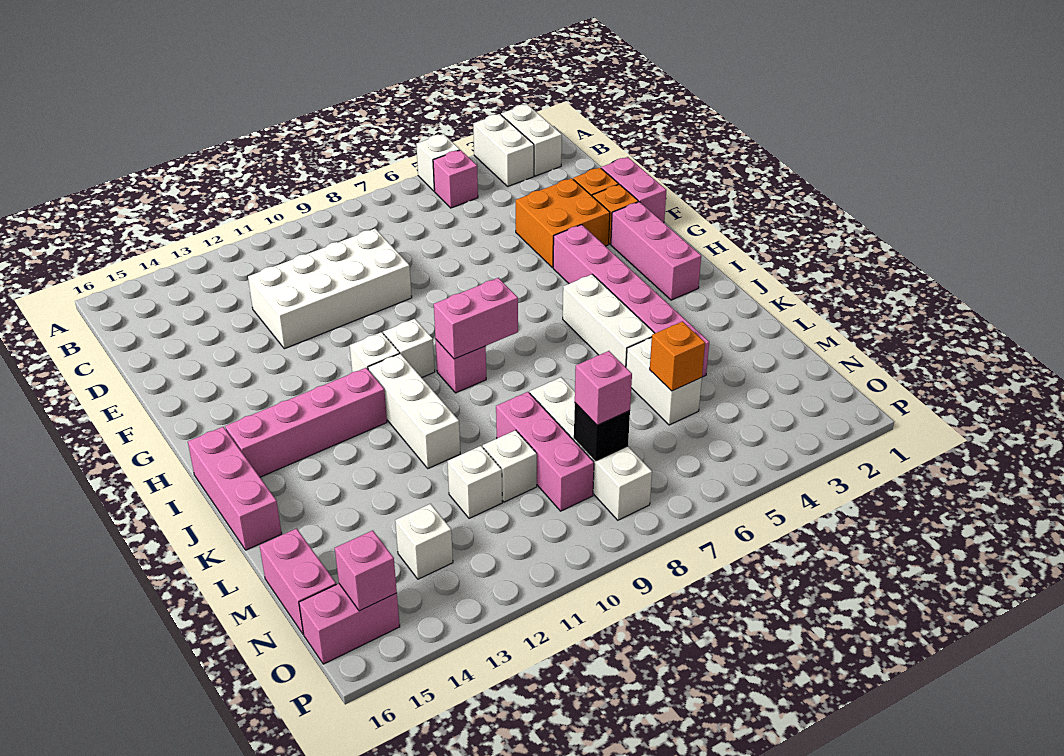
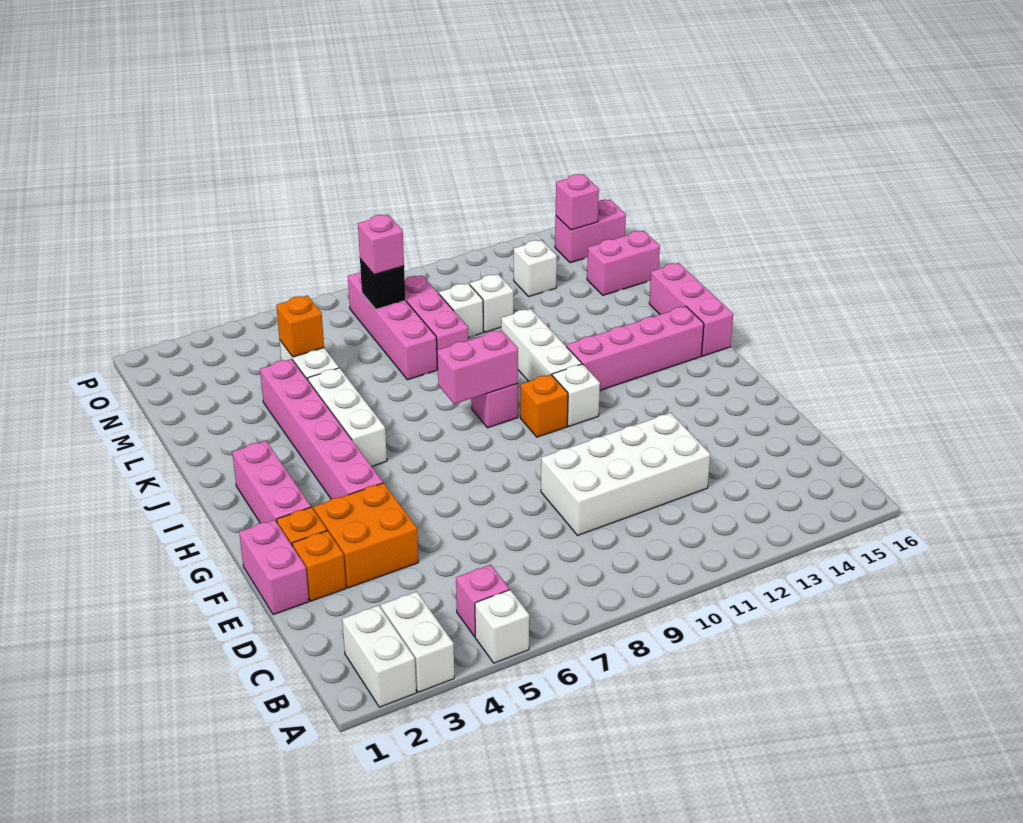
white brick H10 level 1 -> orange brick H10 level 1
white brick L8:O8 level 1 -> pink brick L8:O8 level 1
pink brick M16:N16 level 1 -> pink brick M15:M16 level 1

